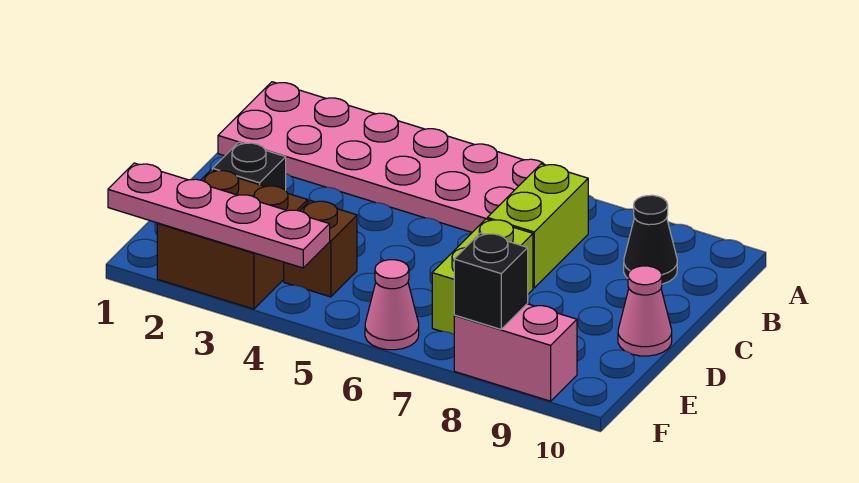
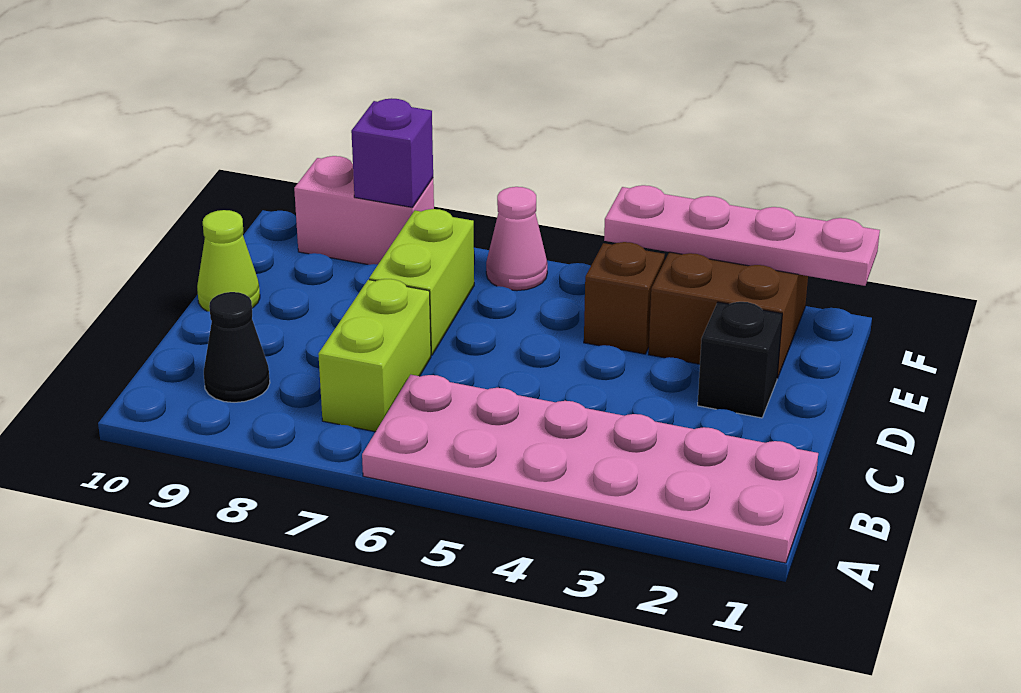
pink cone D10 level 1 -> lime cone D10 level 1
black brick F8 level 2 -> purple brick F8 level 2

